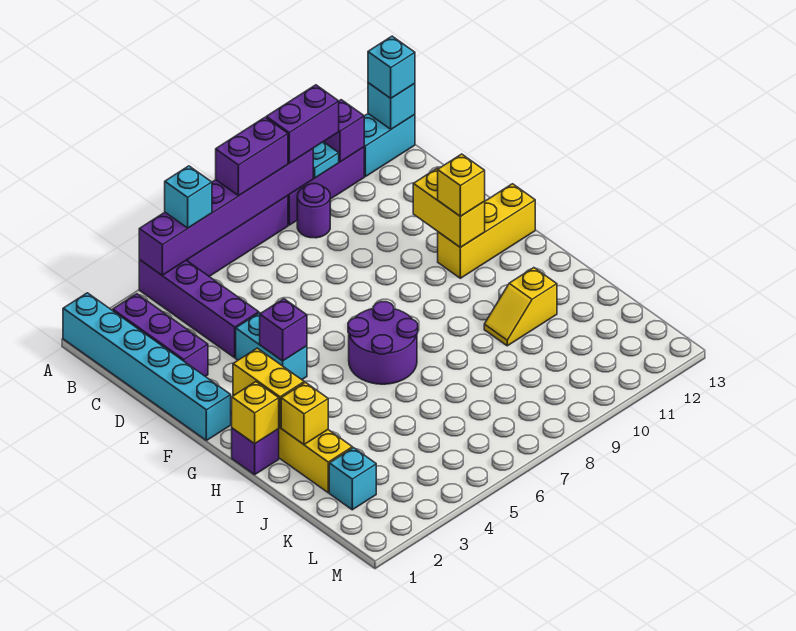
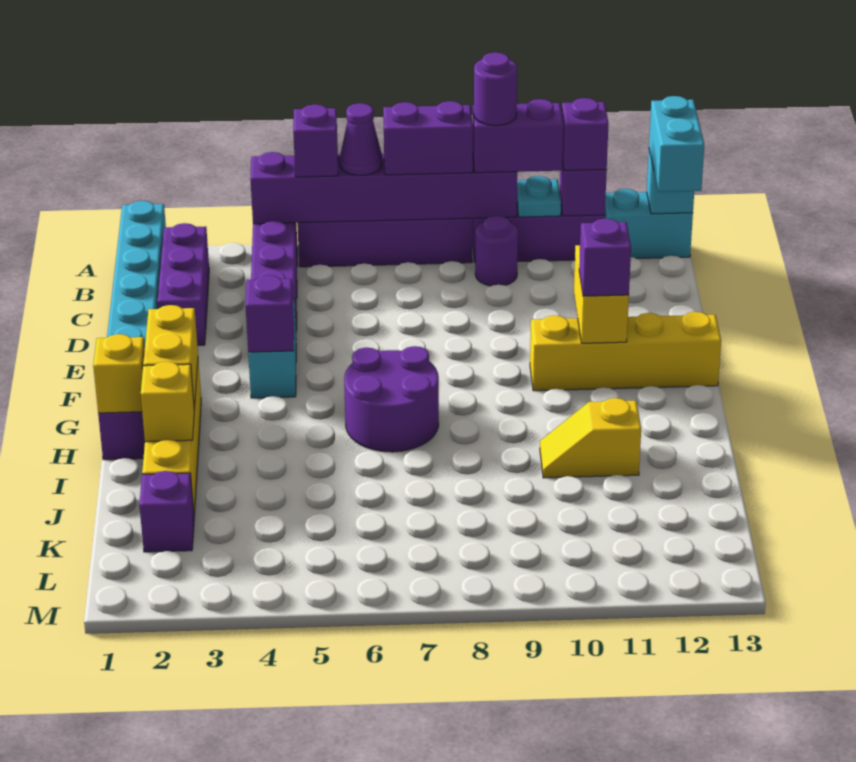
cyan brick A5 level 3 -> purple brick A5 level 3
none -> purple cone A6 level 3
none -> purple round brick A9 level 4
none -> purple brick A11 level 3
cyan brick A13 level 3 -> cyan brick A13:B13 level 3
yellow brick F11:F13 level 1 -> yellow brick F10:F13 level 1
yellow brick F11 level 3 -> purple brick F11 level 3
cyan brick K2 level 1 -> purple brick K2 level 1

